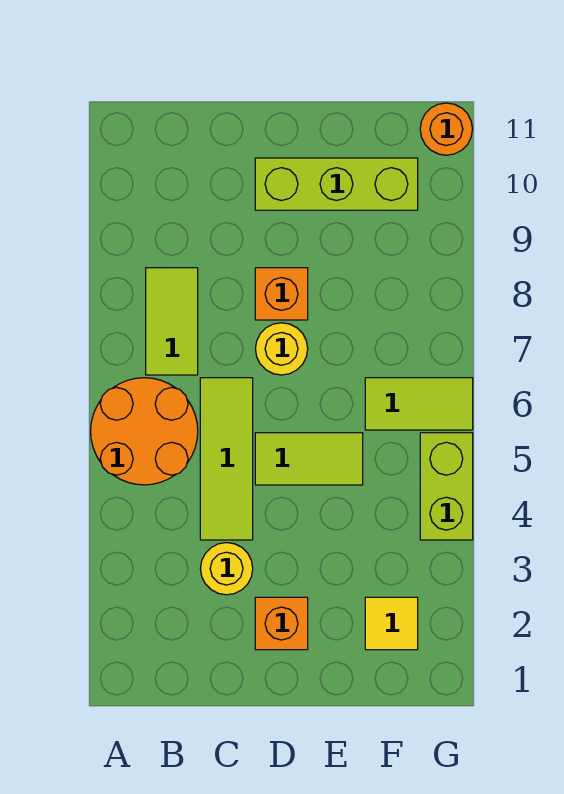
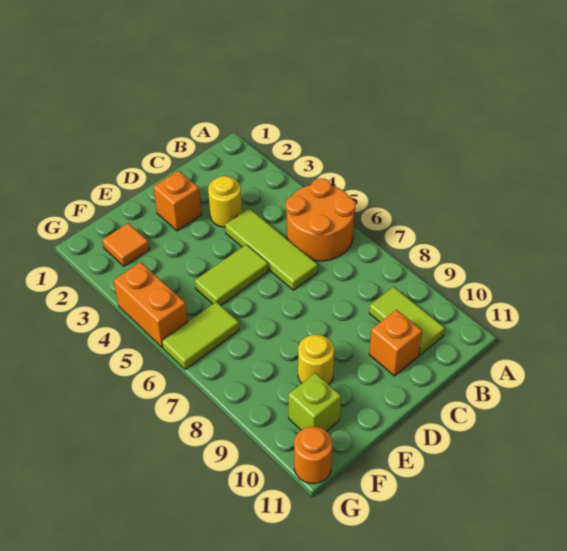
lime tile B7:B8 level 1 -> lime tile B9:B10 level 1
yellow round brick D7 level 1 -> yellow round brick E9 level 1
orange brick D8 level 1 -> orange brick C10 level 1
lime brick D10:F10 level 1 -> lime brick F10 level 1
yellow tile F2 level 1 -> orange tile F2 level 1
lime brick G4:G5 level 1 -> orange brick G4:G5 level 1

